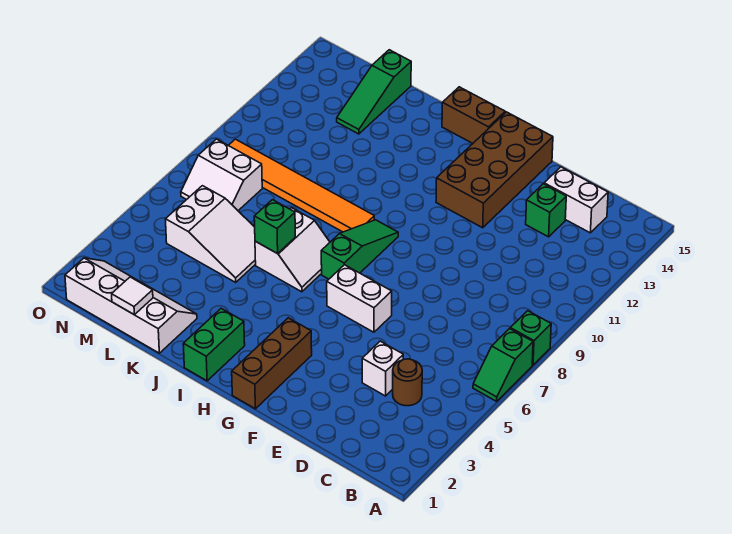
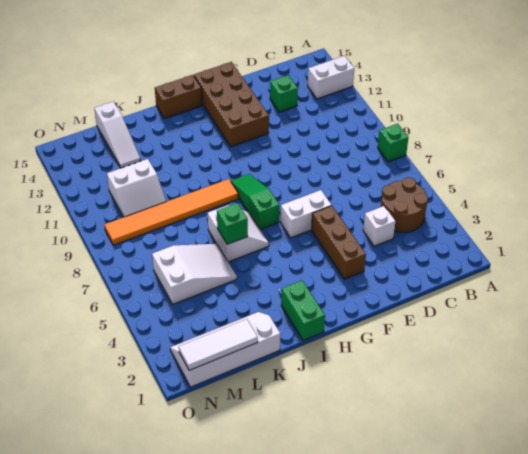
green slope A6:A7 level 1 top 7 -> none
brown round brick C4 level 1 -> brown round brick B4:C5 level 1
white brick C14:D14 level 1 -> white brick A13:B13 level 1
brown brick G1:G3 level 1 -> brown brick F3:F5 level 1
white tile L1 level 2 -> white tile L1:N1 level 2
green slope L13:L15 level 1 top 15 -> white slope L13:L15 level 1 top 15
white slope M7:N8 level 1 top 8 -> white slope L10:M11 level 1 top 11

